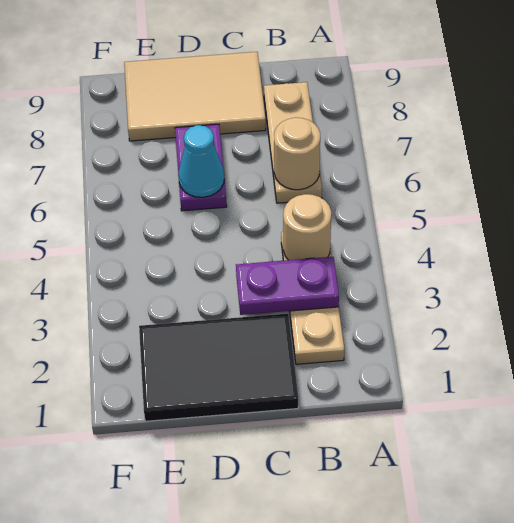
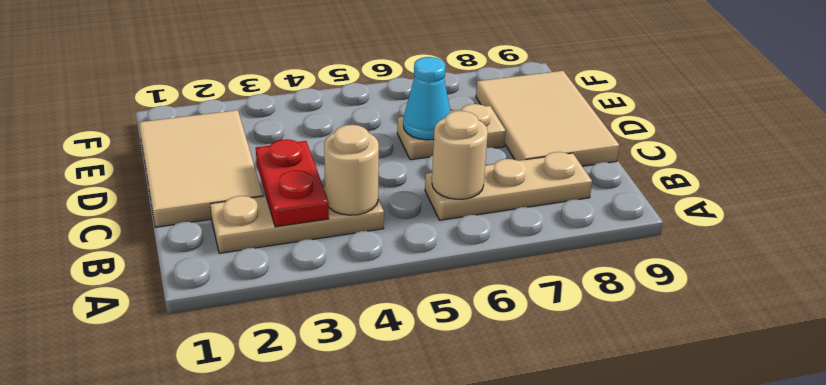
purple plate B3:C3 level 2 -> red plate B3:C3 level 2
black tile C1:E2 level 1 -> tan tile C1:E2 level 1
purple plate D6:D7 level 1 -> tan plate D6:D7 level 1

